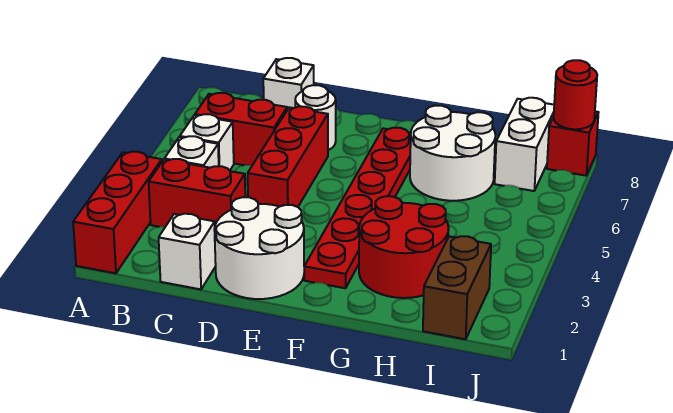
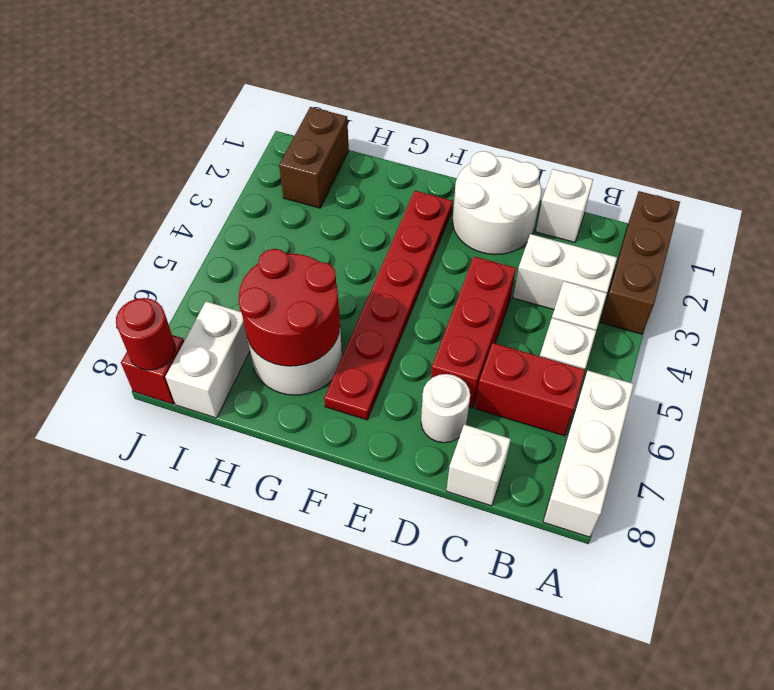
red brick A1:A3 level 1 -> brown brick A1:A3 level 1
none -> white brick A6:A8 level 1
red brick B3:C3 level 1 -> white brick B3:C3 level 1
red round brick G2:H3 level 1 -> red round brick G6:H7 level 2

